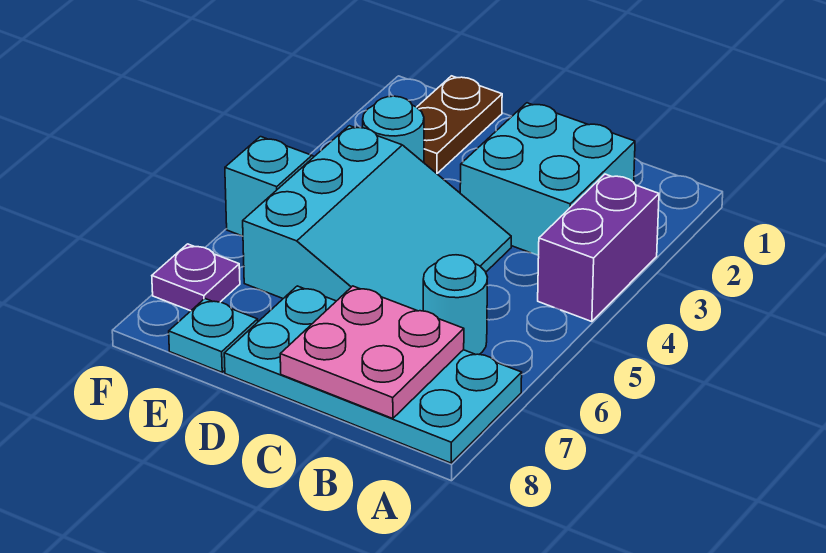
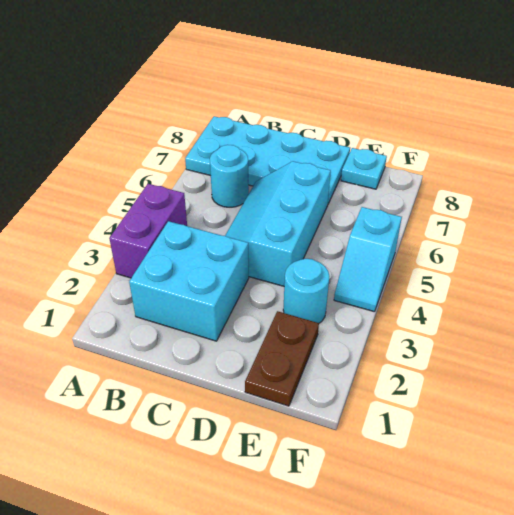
pink plate B7:C8 level 2 -> none
cyan slope C4:E6 level 1 top E -> cyan slope C4:D6 level 1 top D
purple plate F7 level 1 -> none

